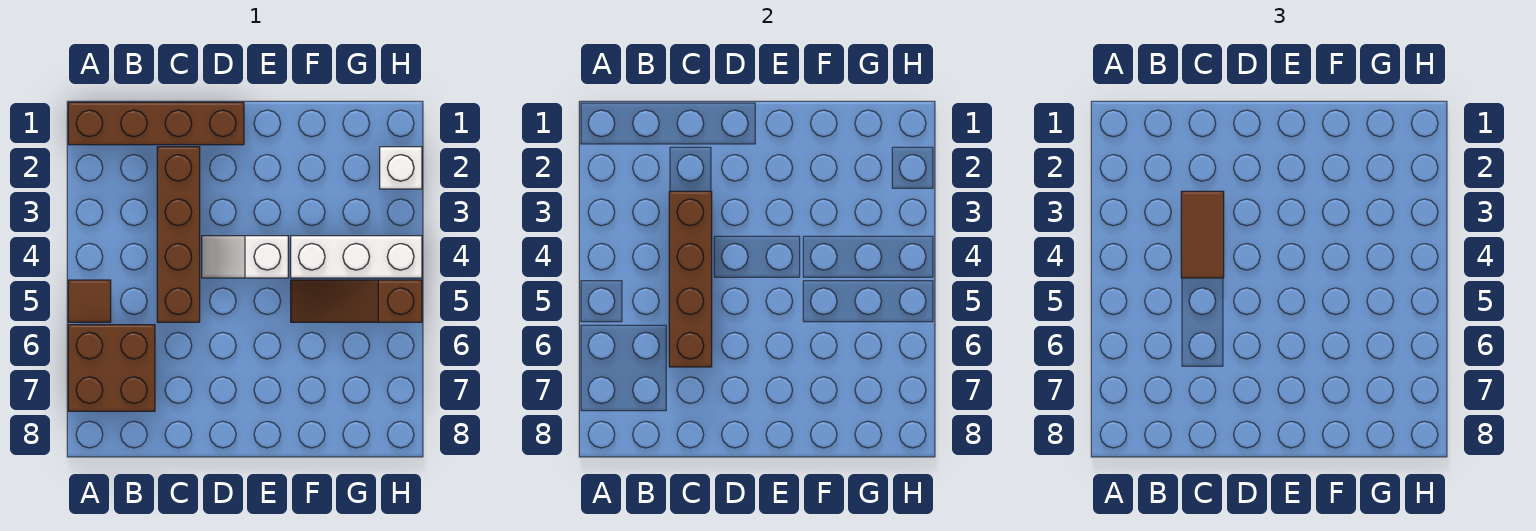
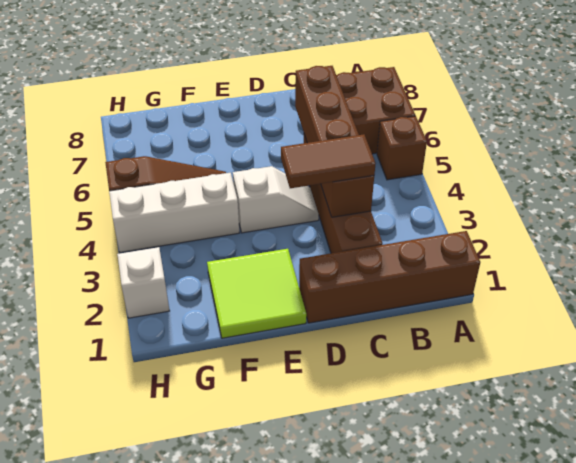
brown tile A5 level 1 -> brown brick A5 level 1
brown tile C3:C4 level 3 -> brown tile C3:D3 level 3
none -> lime tile E1:F2 level 1

